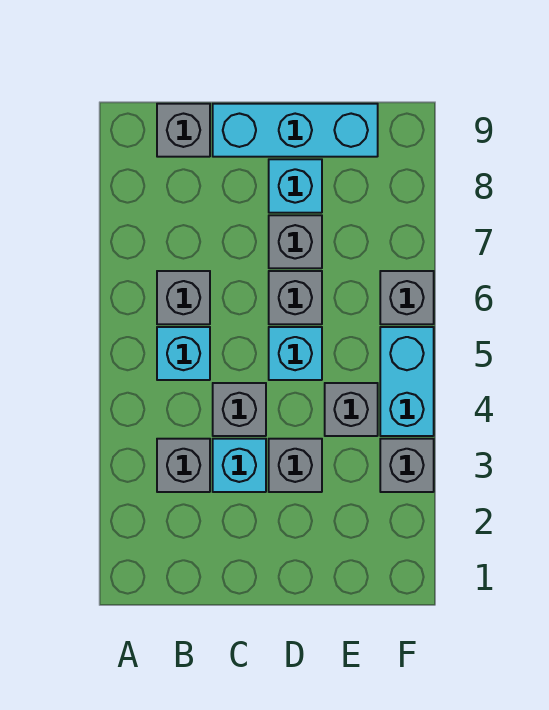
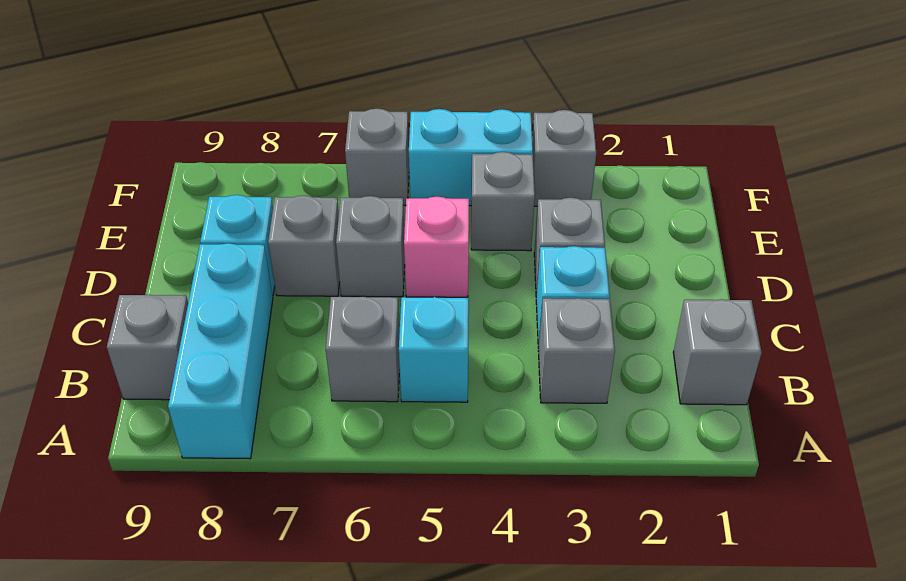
grey brick C4 level 1 -> grey brick B1 level 1
cyan brick C9:E9 level 1 -> cyan brick A8:C8 level 1
cyan brick D5 level 1 -> pink brick D5 level 1

